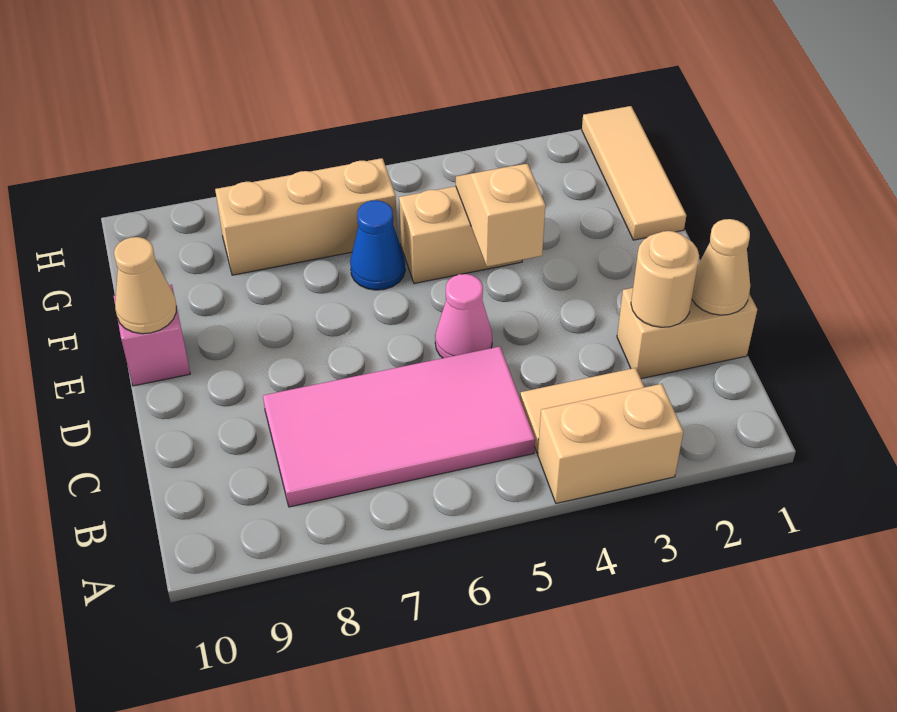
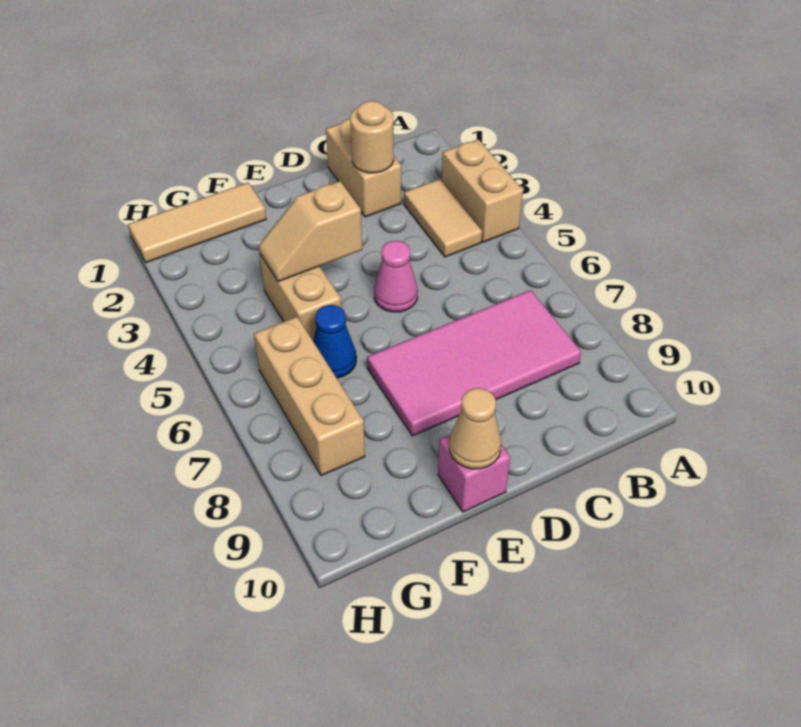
pink tile B5:C8 level 1 -> pink tile B7:E8 level 1
tan cone C1 level 2 -> none

